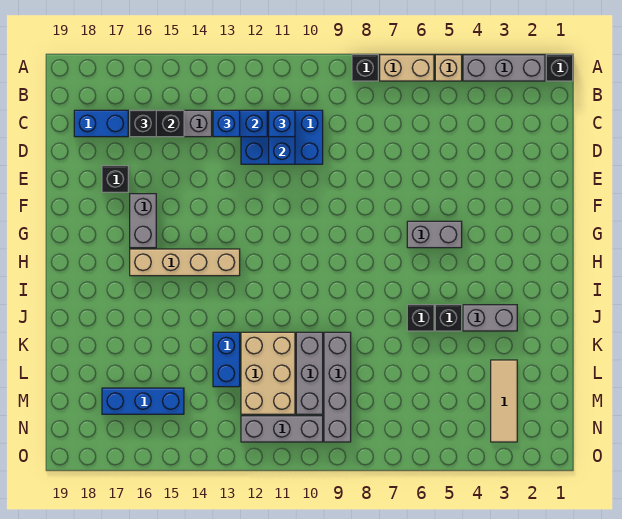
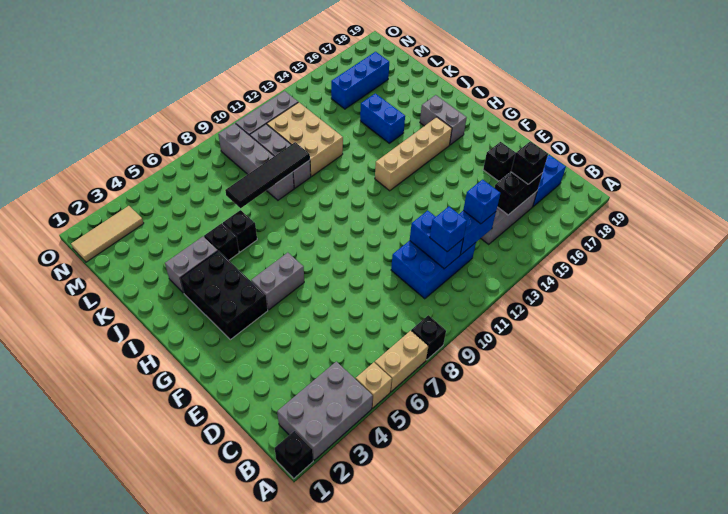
grey brick A2:A4 level 1 -> grey brick A2:B4 level 1
grey brick F16:G16 level 1 -> grey brick H17:I17 level 1
none -> black brick G3:I4 level 1
none -> black tile K7:K10 level 2
blue brick K13:L13 level 1 -> blue brick J15:K15 level 1
tan tile L3:N3 level 1 -> tan tile N1:N3 level 1

